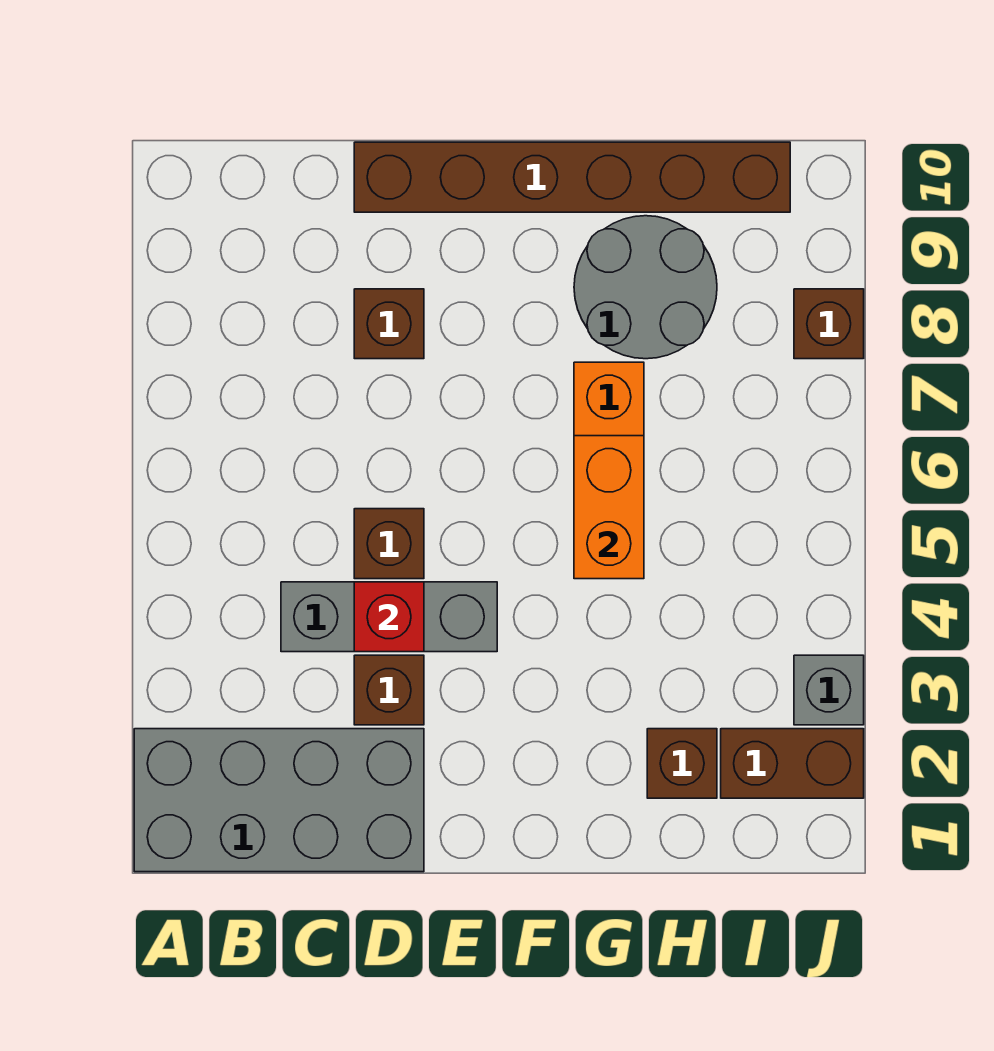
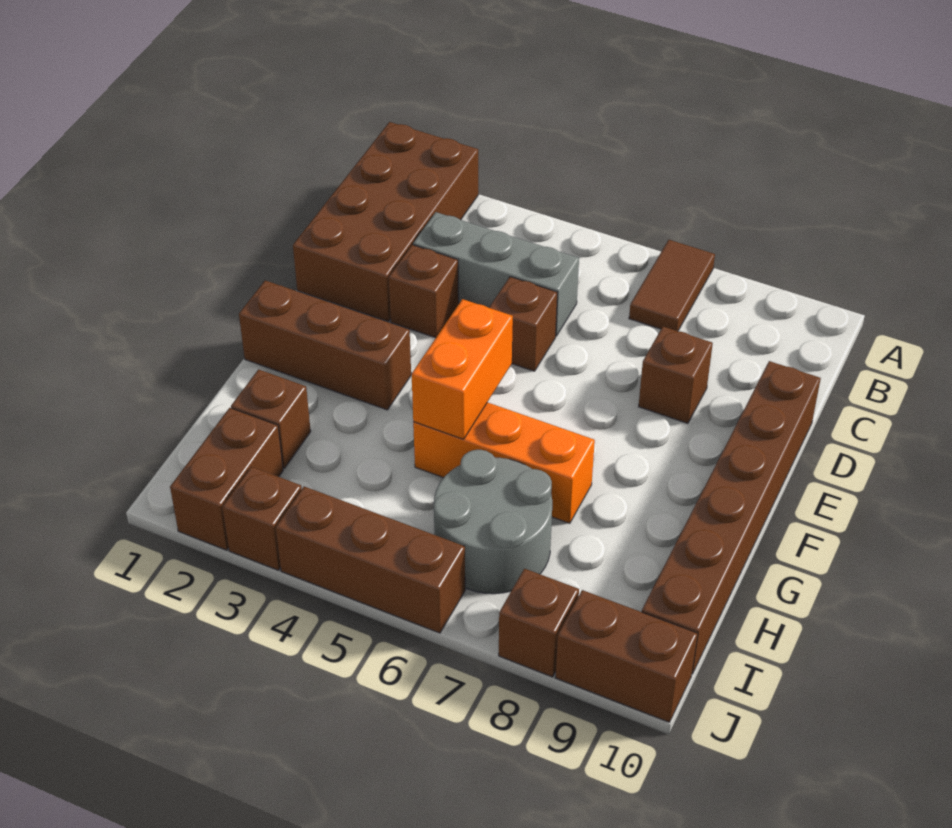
grey brick A1:D2 level 1 -> brown brick A1:D2 level 1
none -> brown tile A7:B7 level 1
grey brick C4:E4 level 1 -> grey brick C3:C5 level 1
red brick D4 level 2 -> none
none -> brown brick F1:F3 level 1
orange brick G5:G6 level 2 -> orange brick F5:G5 level 2
grey round brick G8:H9 level 1 -> grey round brick H6:I7 level 1
grey brick J3 level 1 -> brown brick J3 level 1
none -> brown brick J4:J6 level 1
none -> brown brick J9:J10 level 1

